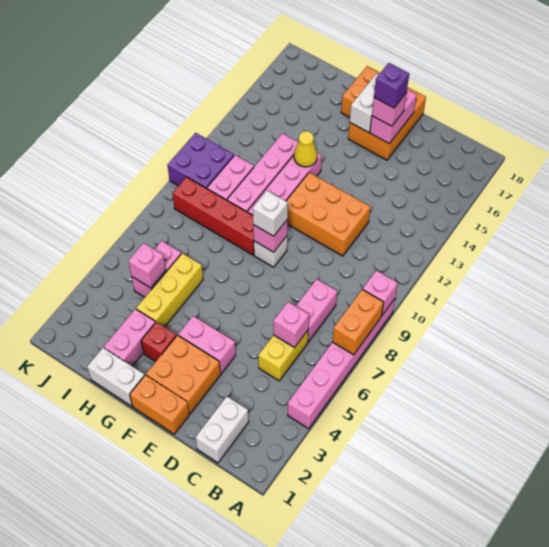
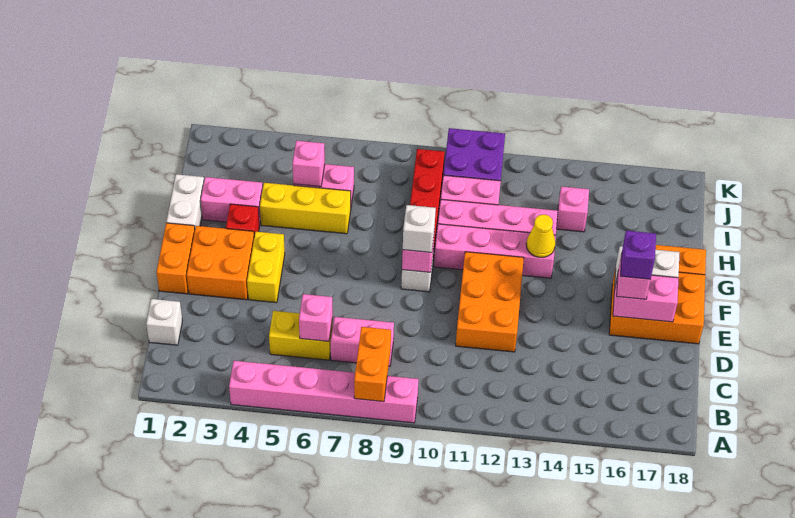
orange brick A7:A8 level 2 -> orange brick A8:B8 level 2
pink brick A9 level 2 -> pink brick I14 level 1
white brick C1:C2 level 1 -> white brick C1 level 1
pink brick E4:F4 level 1 -> yellow brick E4:F4 level 1

